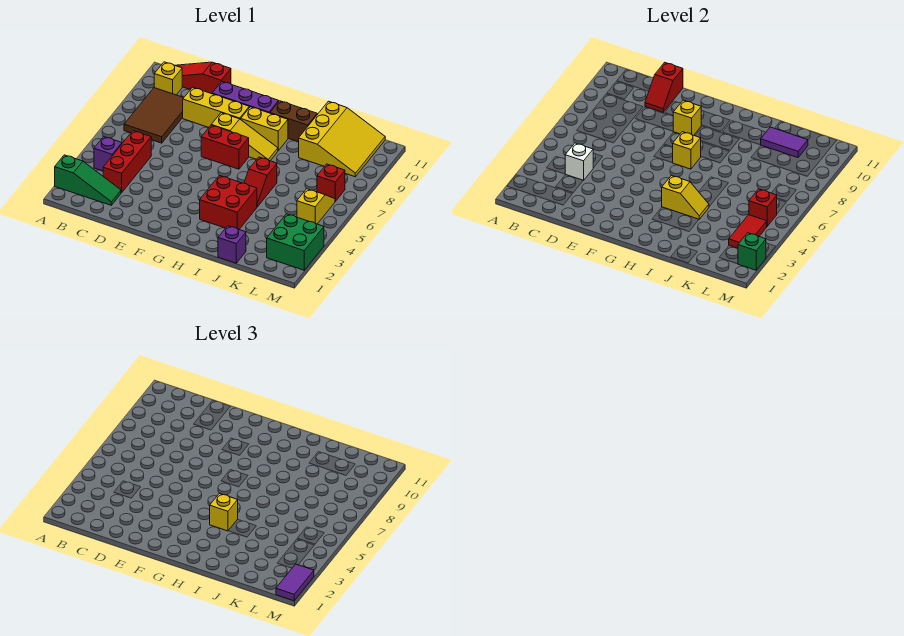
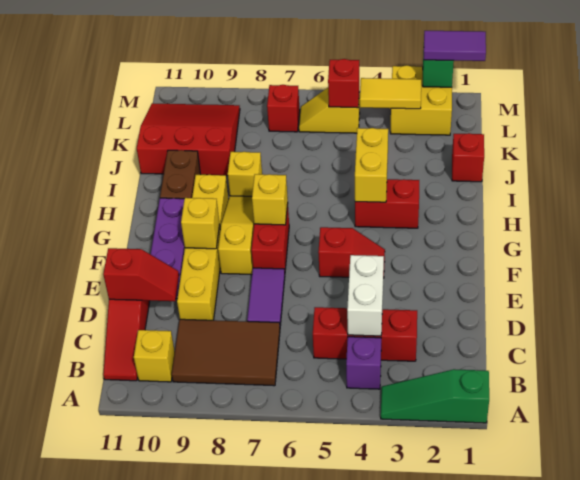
green slope A2:C2 level 1 top A -> green slope A1:A3 level 1 top 1
white brick C4 level 2 -> white brick C4:D4 level 2
red brick H3:I4 level 1 -> red brick H3:H4 level 1
yellow slope H4:I4 level 2 top H -> yellow brick H4:I4 level 2
yellow brick H4 level 3 -> yellow brick I8 level 1
red slope I5:I6 level 1 top 6 -> red slope F4:F5 level 1 top 5
purple brick J1 level 1 -> red brick J1 level 1
yellow slope J9:L11 level 1 top J -> red slope J9:L11 level 1 top J
purple tile J10:K10 level 2 -> purple tile D7:E7 level 1
green brick L2:M3 level 1 -> yellow brick L2:M3 level 1
red tile L3:L4 level 2 -> yellow tile L3:L4 level 2

